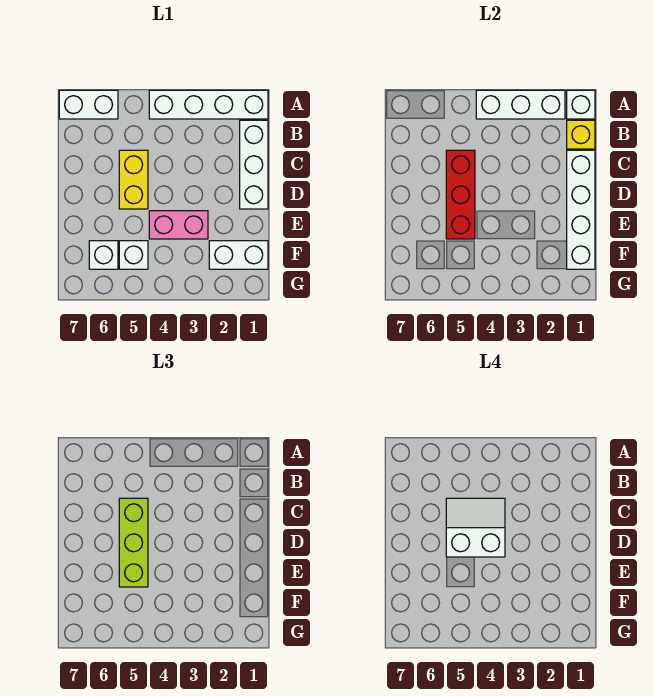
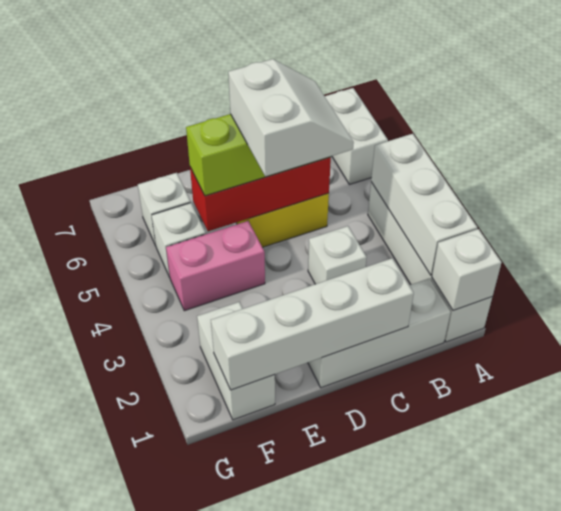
yellow brick B1 level 2 -> none
none -> white brick C3 level 1
pink brick E3:E4 level 1 -> pink brick E4:F4 level 1

